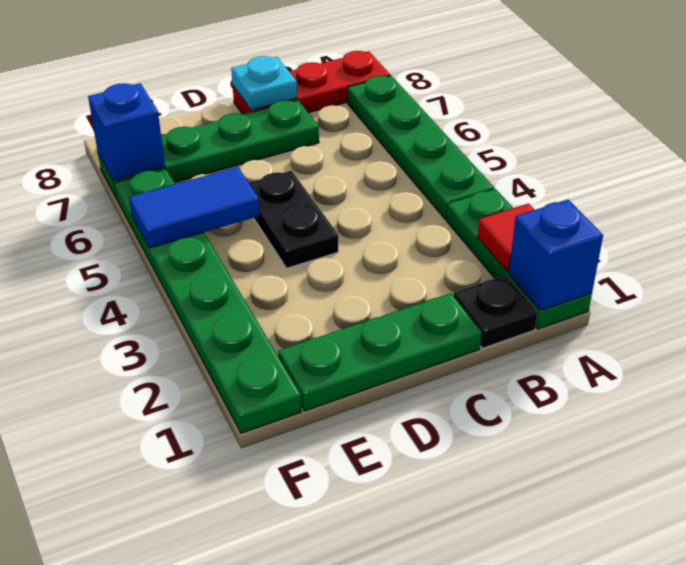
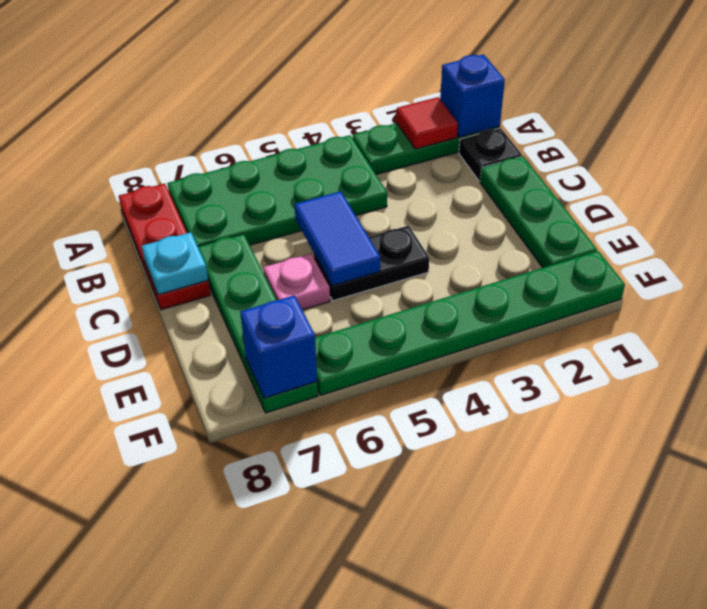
green plate A4:A7 level 1 -> green plate A4:B7 level 1
none -> pink plate D6 level 1
blue tile E5:F5 level 2 -> blue tile C5:D5 level 2

